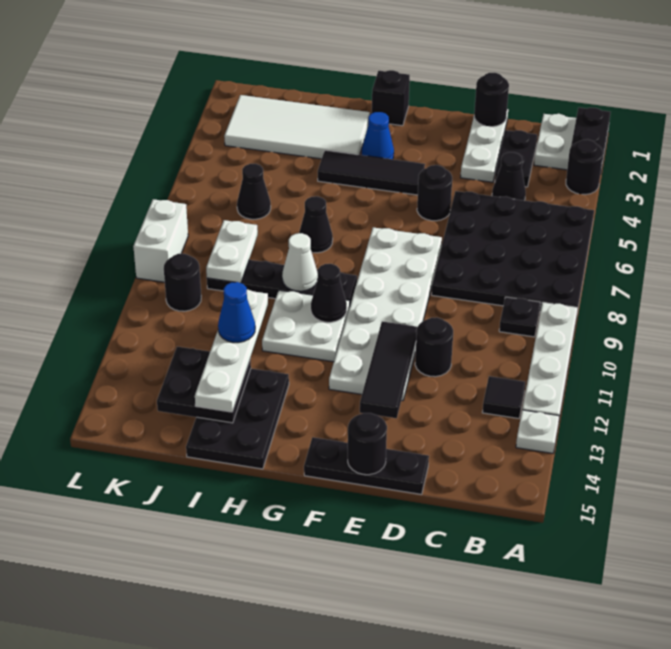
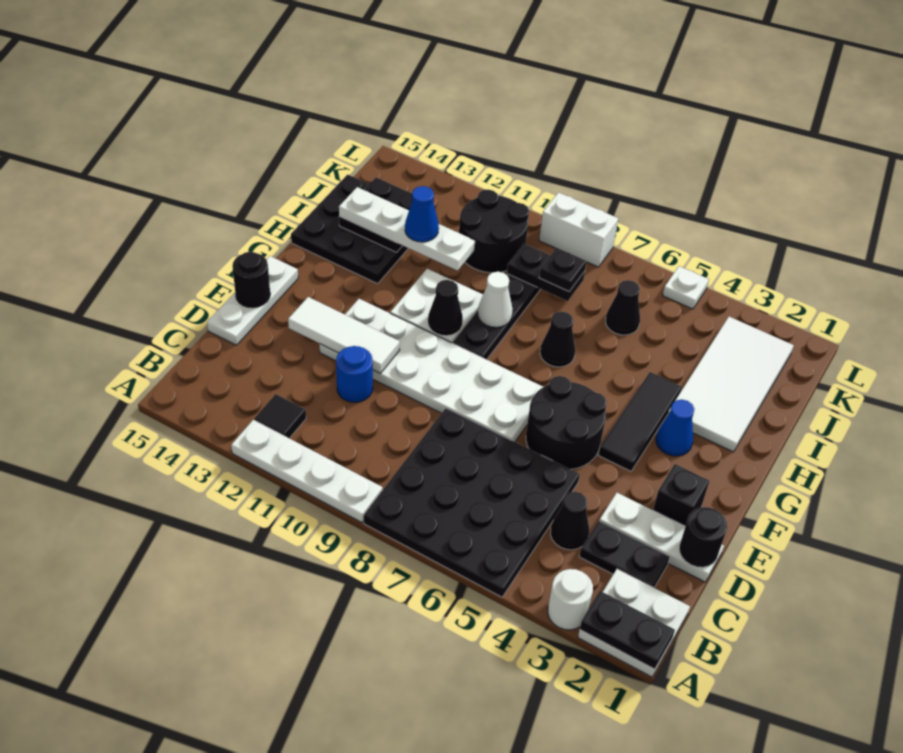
black round brick A3 level 1 -> white round brick A3 level 1
white plate A13 level 1 -> white plate L5 level 1
black plate B9 level 1 -> black plate J8 level 3
black round brick D11 level 1 -> blue round brick D11 level 1
black plate D15:F15 level 1 -> white plate D15:F15 level 1
black round brick E5 level 1 -> black round brick E5:F6 level 1
black tile E11:E13 level 2 -> white tile E11:E13 level 2
black brick G1 level 1 -> black brick E2 level 1
black plate H13:I15 level 1 -> black plate H13:J15 level 1
white plate J8:J9 level 2 -> black plate J8:J9 level 2
black round brick K10 level 1 -> black round brick J10:K11 level 1

